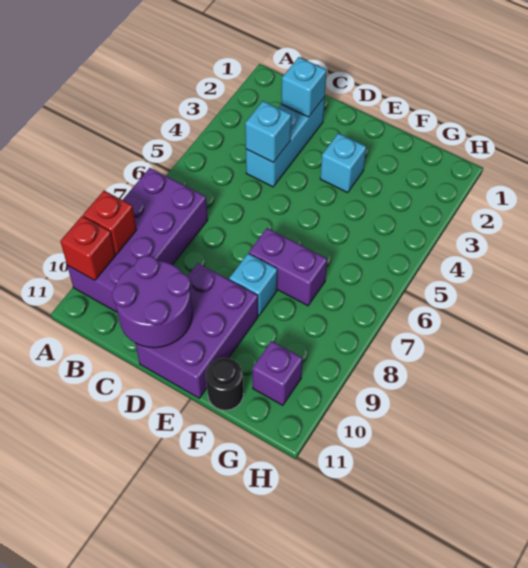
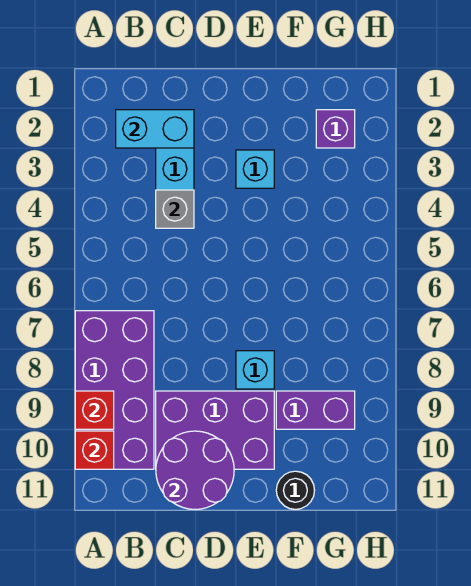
cyan brick C2 level 2 -> cyan brick B2:C2 level 2
cyan brick C4 level 2 -> grey brick C4 level 2
purple brick D9:E11 level 1 -> purple brick C9:E10 level 1
purple brick E7:F7 level 1 -> purple brick F9:G9 level 1
purple brick G10 level 1 -> purple brick G2 level 1

